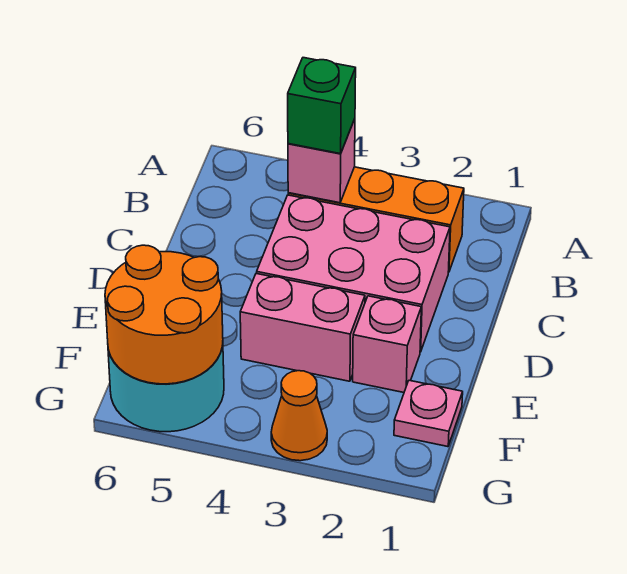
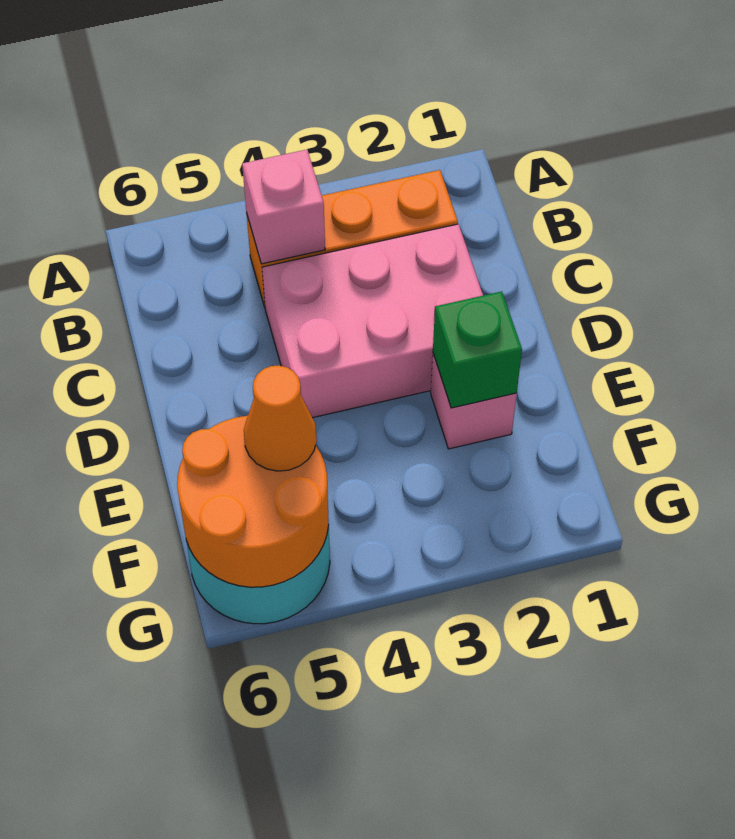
green brick B4 level 3 -> green brick E2 level 2
pink brick E3:E4 level 1 -> none
pink plate F1 level 1 -> none
orange cone G3 level 1 -> orange cone F5 level 3

